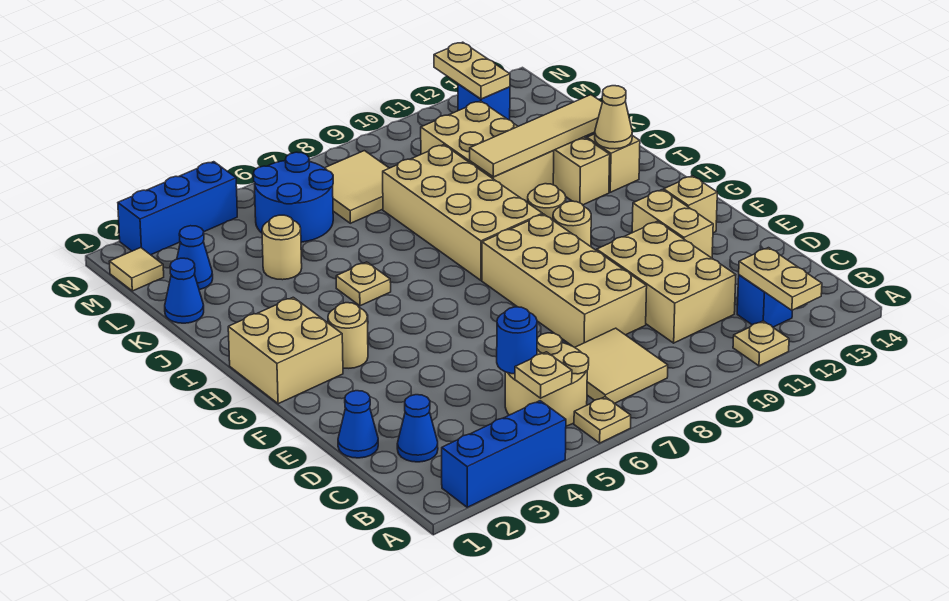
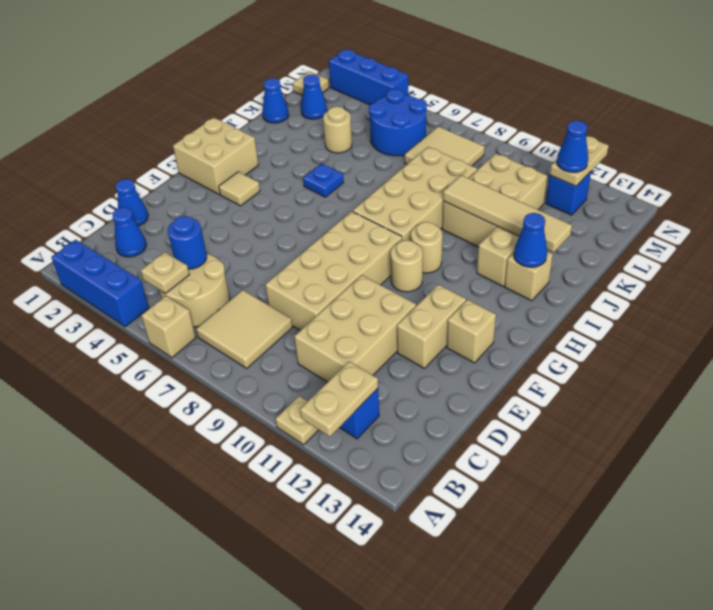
tan plate A6 level 1 -> tan brick A6 level 1
tan round brick G3 level 1 -> tan tile G3 level 1
tan plate I5 level 1 -> blue plate I5 level 1
tan cone I13 level 2 -> blue cone I13 level 2
none -> blue cone M12 level 3

